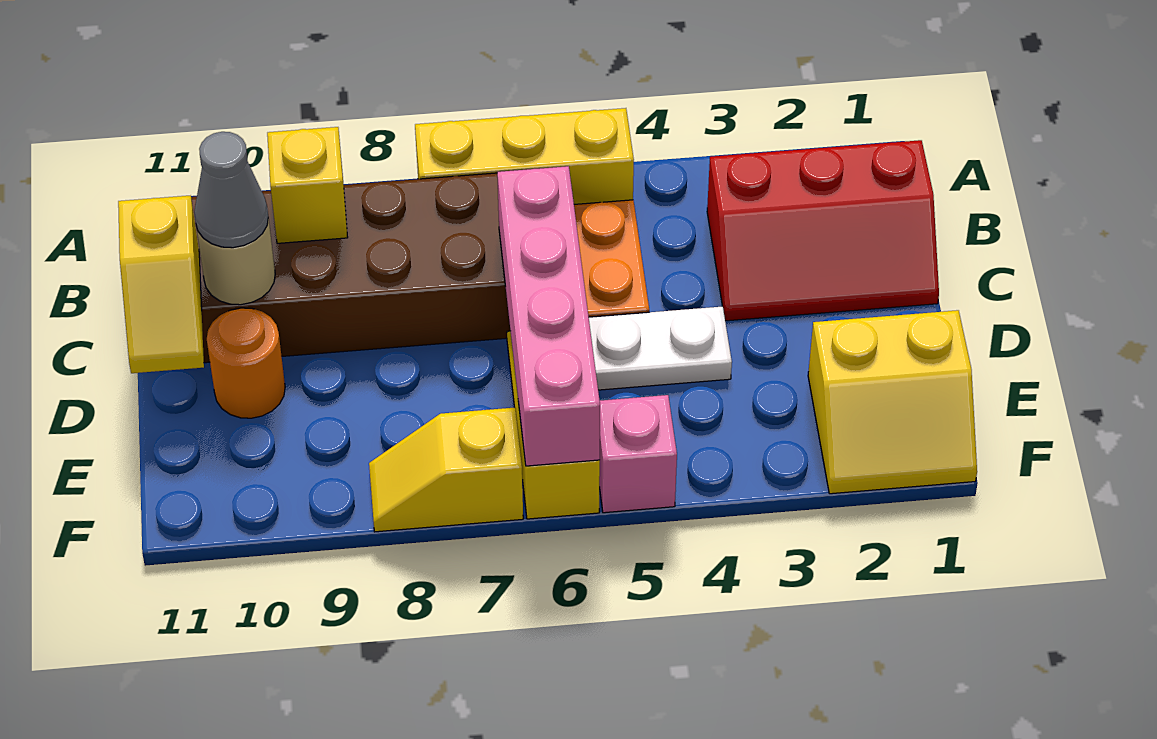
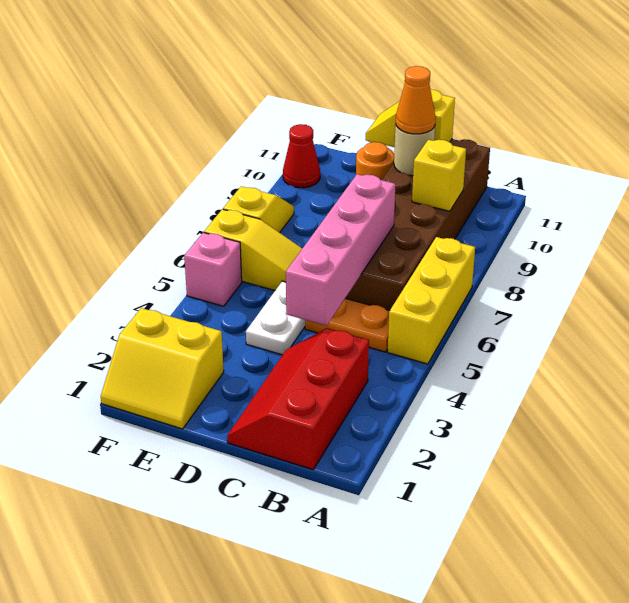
pink brick C6:F6 level 2 -> pink brick C4:C7 level 2
grey cone C10 level 3 -> orange cone C10 level 3
yellow slope E1:F2 level 1 top E -> yellow slope E1:F2 level 1 top 2
none -> red cone F10 level 1

